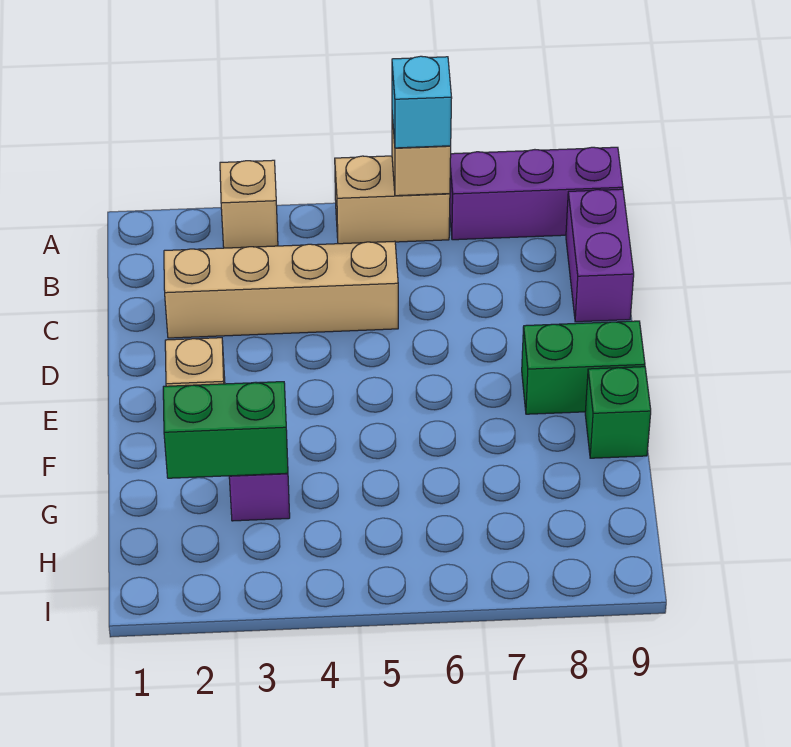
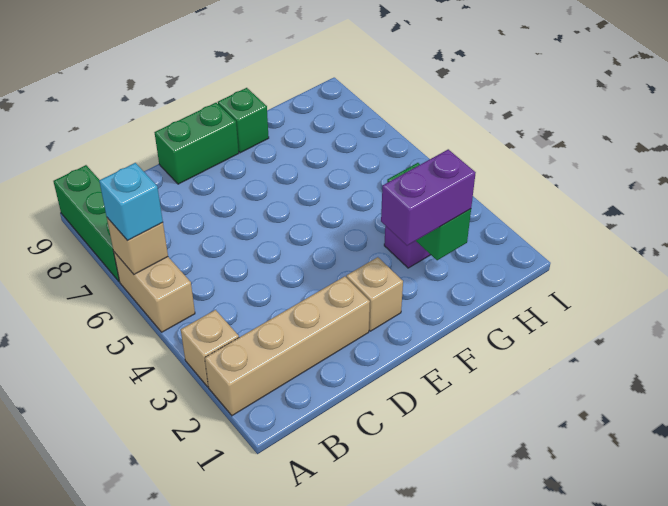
purple brick A7:A9 level 1 -> green brick A7:A9 level 1
purple brick B9:C9 level 1 -> purple brick F2:G2 level 3
tan brick C2:C5 level 1 -> tan brick A2:D2 level 1
green brick E8:E9 level 1 -> green brick D9:E9 level 1

